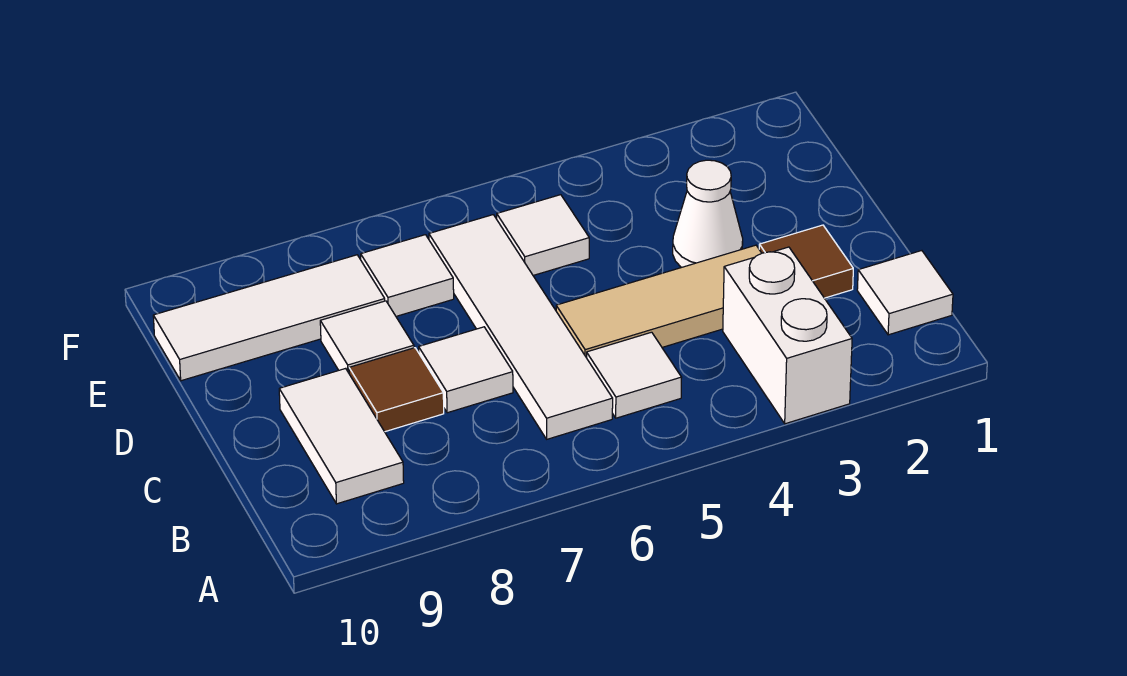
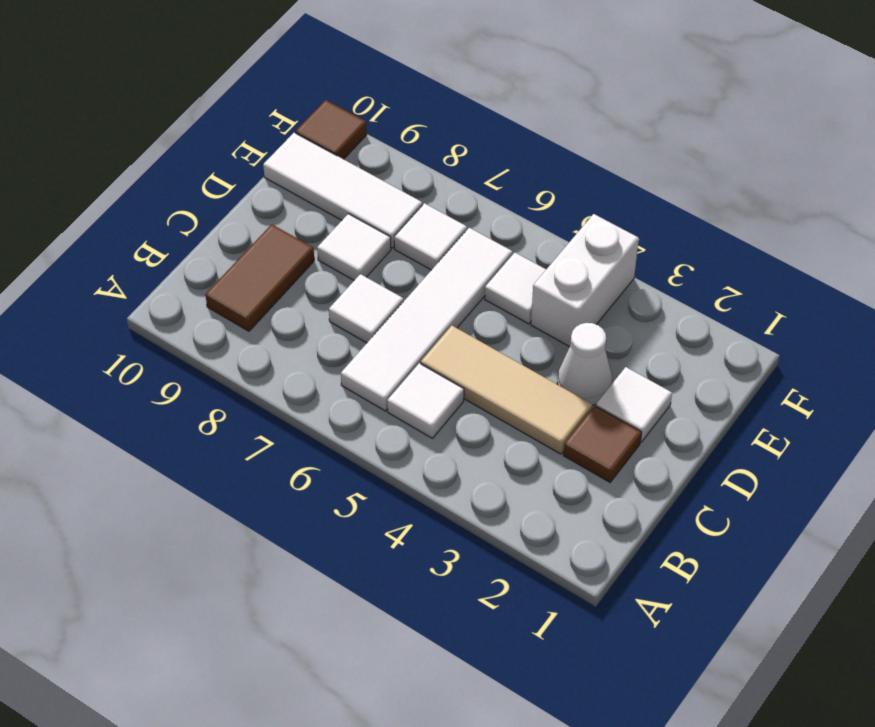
white brick A3:B3 level 1 -> white brick E4:F4 level 1
white tile B1 level 1 -> white tile D2 level 1
white tile B9:C9 level 1 -> brown tile B9:C9 level 1
brown tile C8 level 1 -> brown tile F10 level 1

